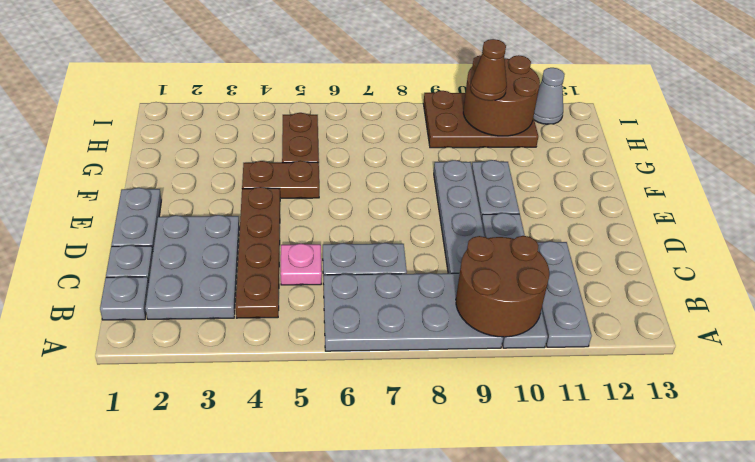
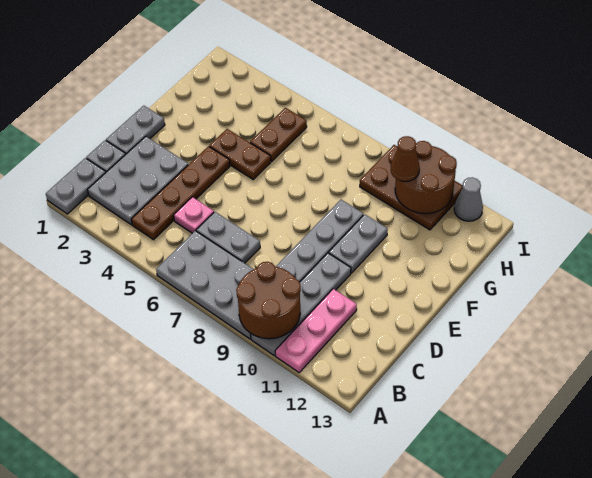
grey plate A11:C11 level 1 -> pink plate A11:C11 level 1
grey plate B1 level 1 -> grey plate A1:B1 level 1

